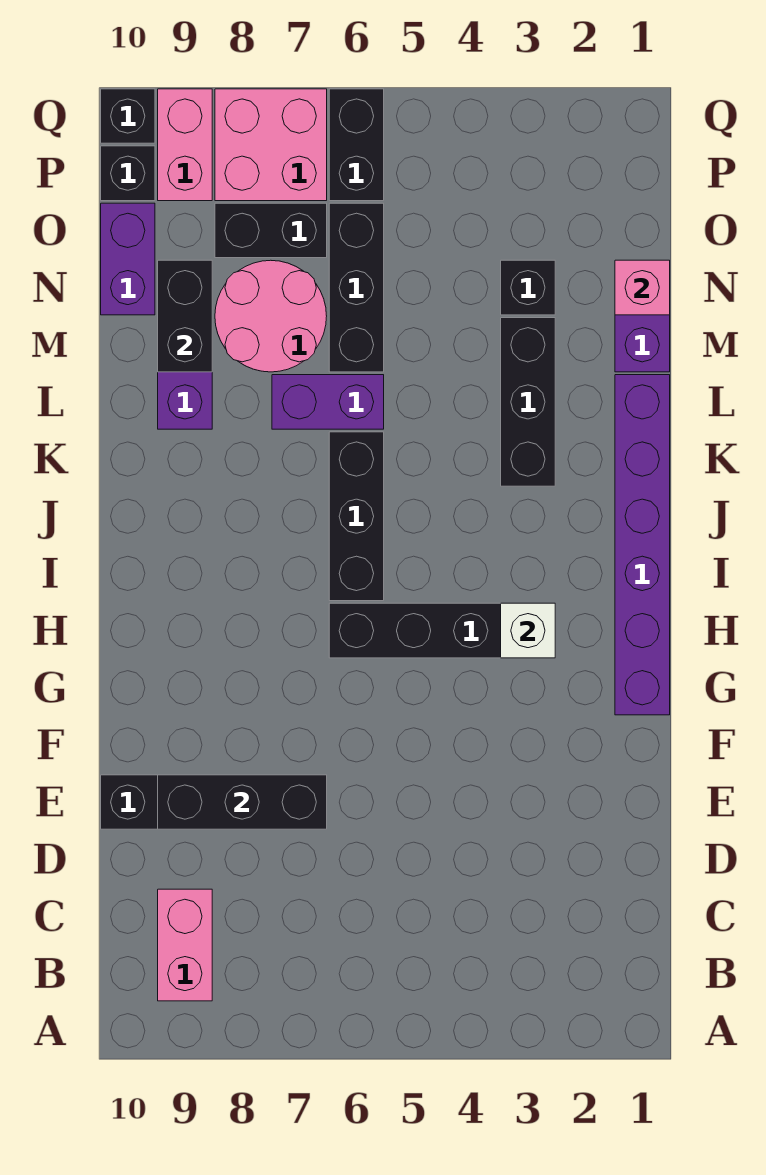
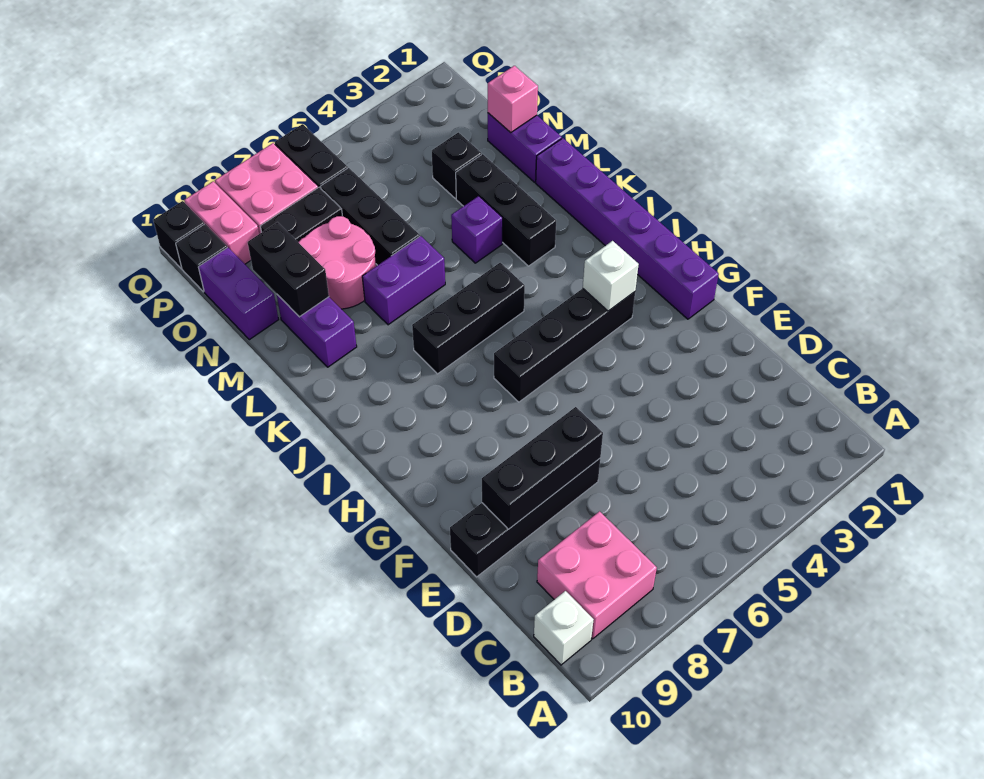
pink brick B9:C9 level 1 -> pink brick B8:C9 level 1
none -> white brick B10 level 1
black brick I6:K6 level 1 -> black brick J5:J7 level 1
none -> purple brick L4 level 1

